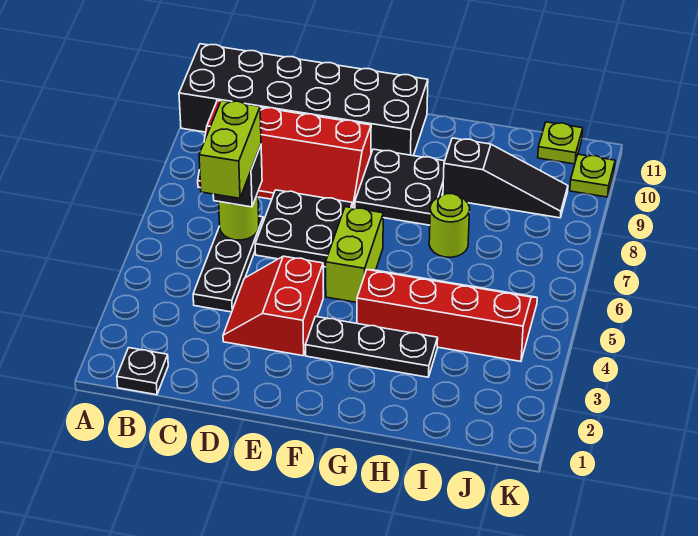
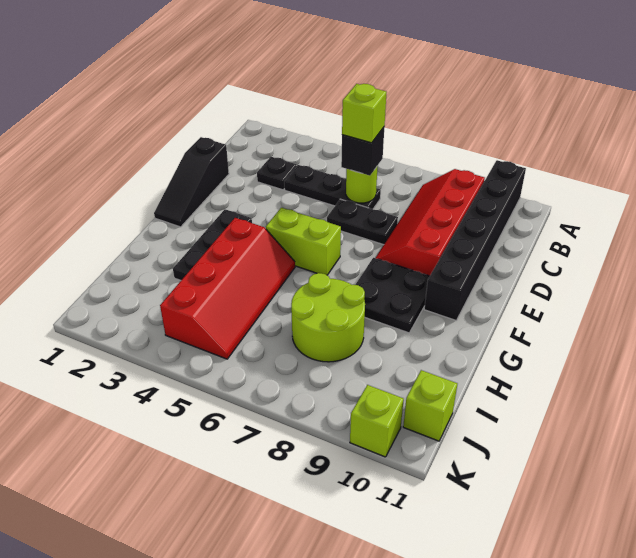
black brick A10:F11 level 1 -> black brick A10:F10 level 1
black plate B1 level 1 -> black plate C3 level 1
lime brick C5:C6 level 4 -> lime brick C6 level 4
red slope D3:E4 level 1 top E -> none
black plate D6:E7 level 1 -> black plate D6:D7 level 1
lime round brick H7 level 1 -> lime round brick H7:I8 level 1
black slope H9:J9 level 1 top H -> black slope D1:F1 level 1 top D
lime plate J11 level 1 -> lime brick J11 level 1
lime plate K10 level 1 -> lime brick K10 level 1

